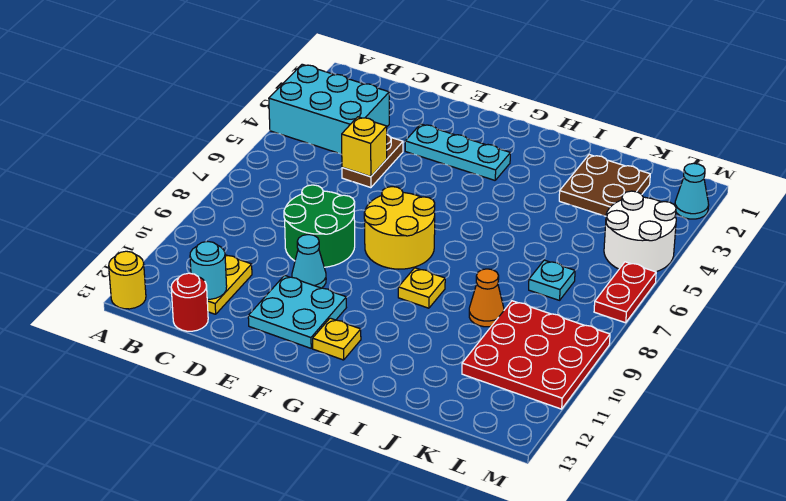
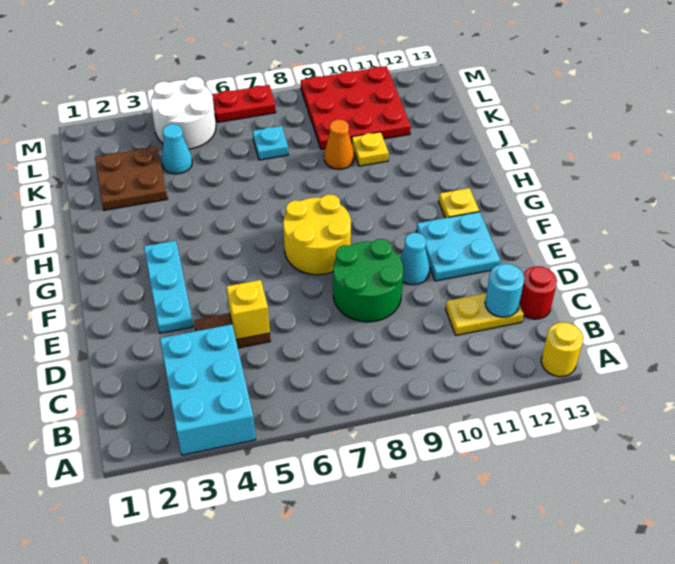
yellow plate H9 level 1 -> yellow plate J10 level 1
cyan cone M2 level 1 -> cyan cone K4 level 1

